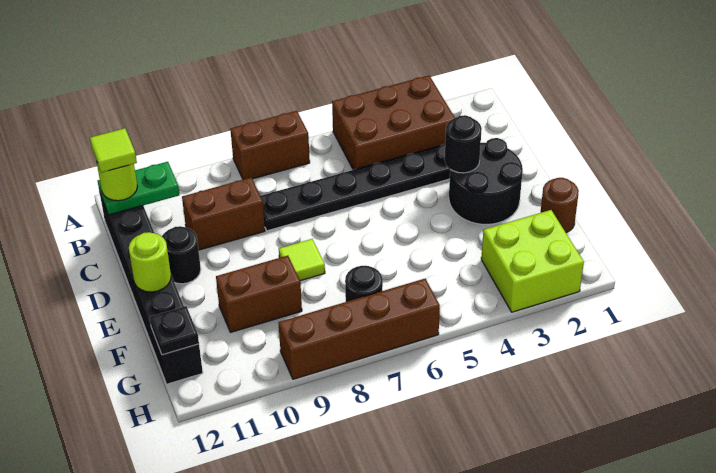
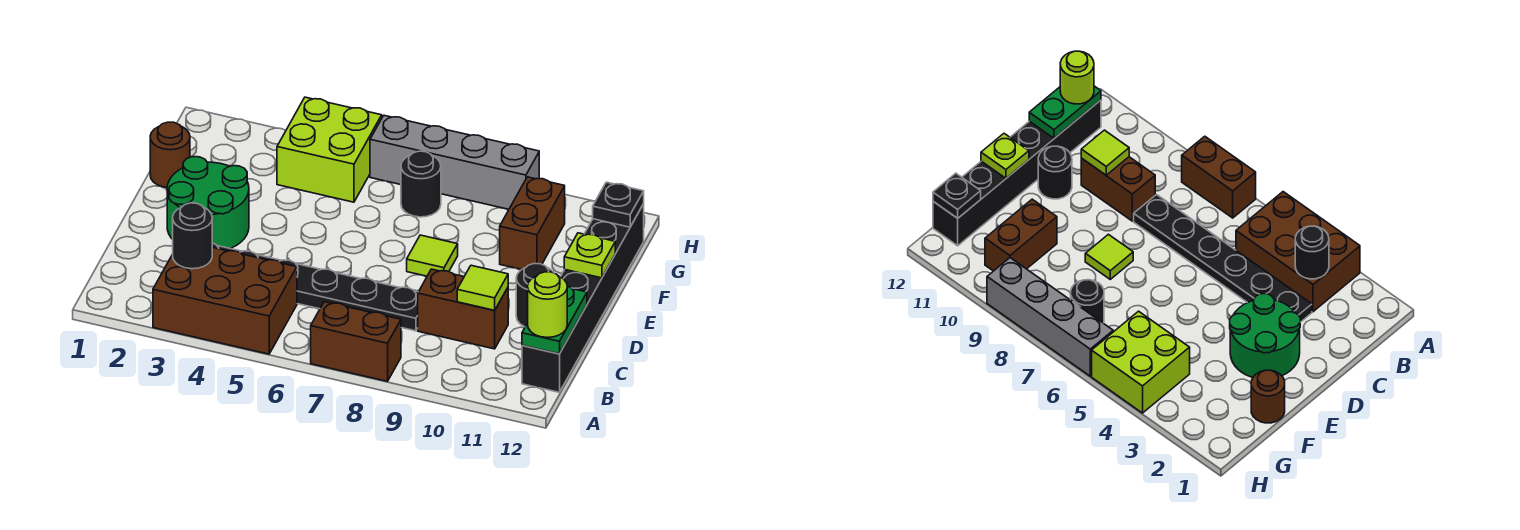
green plate B11:B12 level 2 -> green plate B12:C12 level 2
lime tile B12 level 4 -> lime tile C10 level 2
black round brick D2:E3 level 1 -> green round brick D2:E3 level 1
black round brick D3 level 2 -> black round brick B3 level 2
lime round brick E12 level 2 -> lime plate E12 level 2
brown brick F9:F10 level 1 -> brown brick F10:G10 level 1
lime brick G2:H3 level 1 -> lime brick G4:H5 level 1
brown brick H6:H9 level 1 -> grey brick H6:H9 level 1

